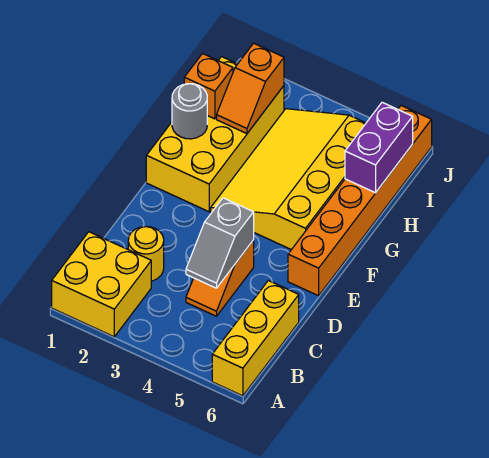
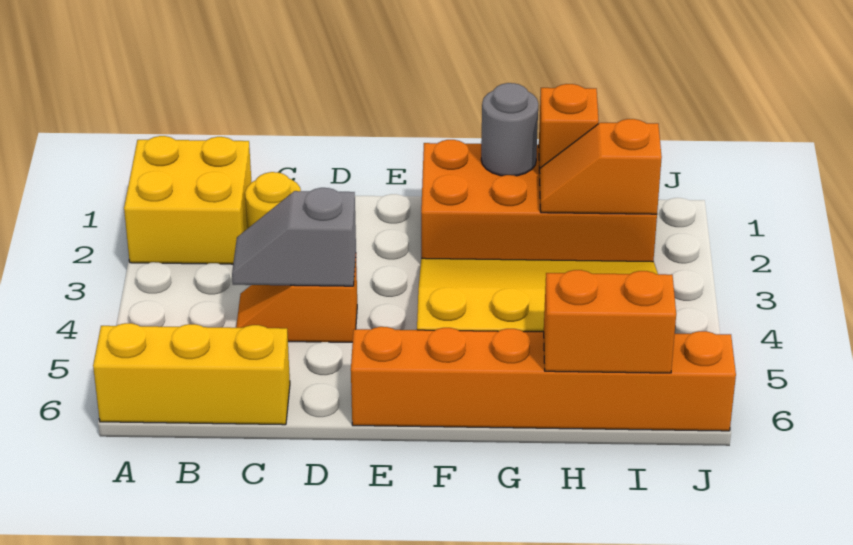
yellow brick F1:I2 level 1 -> orange brick F1:I2 level 1
purple brick H6:I6 level 2 -> orange brick H6:I6 level 2

